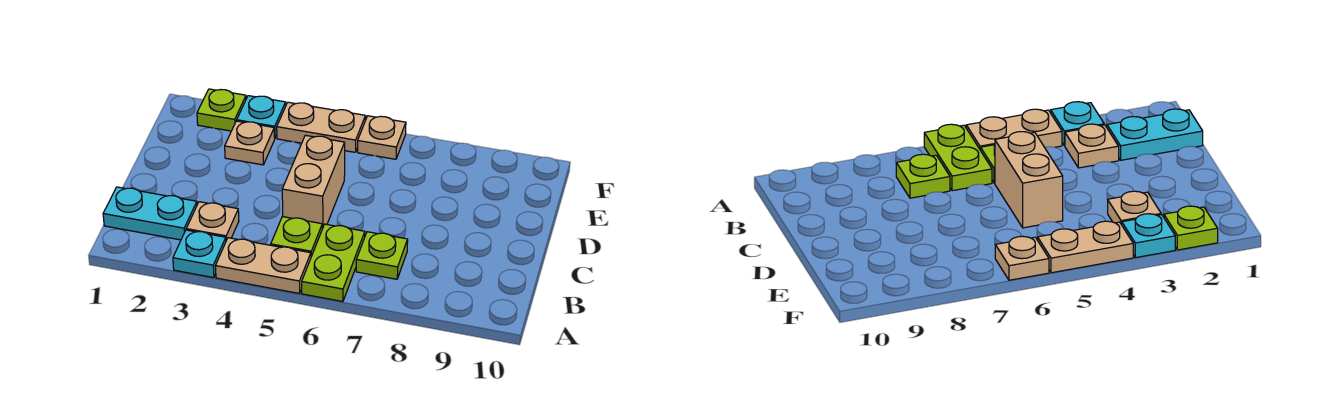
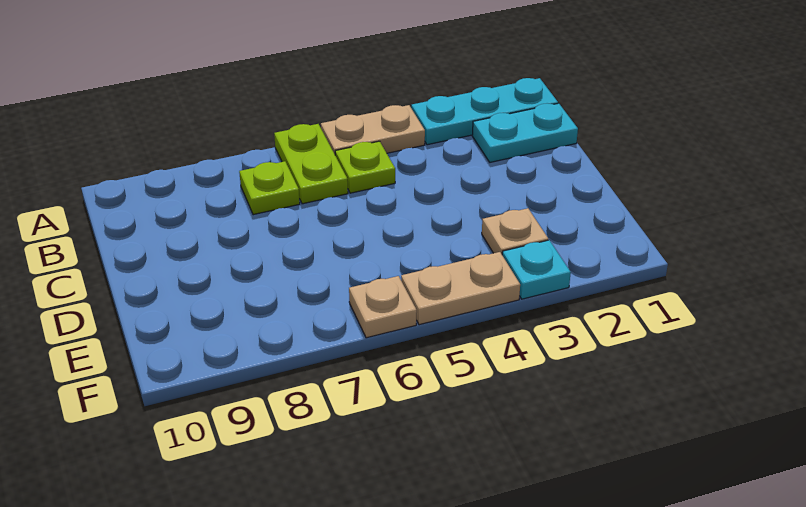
cyan plate A3 level 1 -> cyan plate A1:A3 level 1
tan plate B3 level 1 -> none
tan brick C5:D5 level 1 -> none
lime plate F2 level 1 -> none

